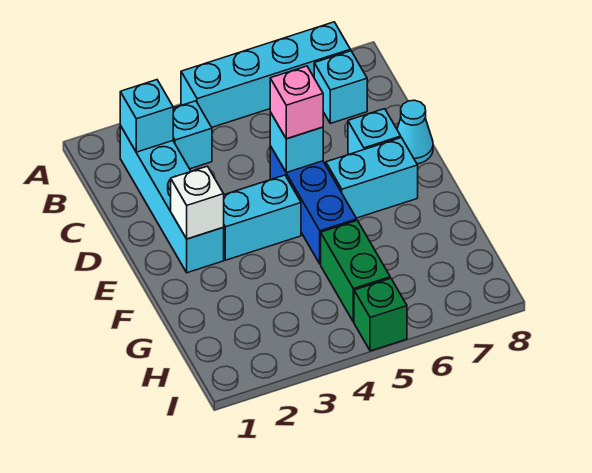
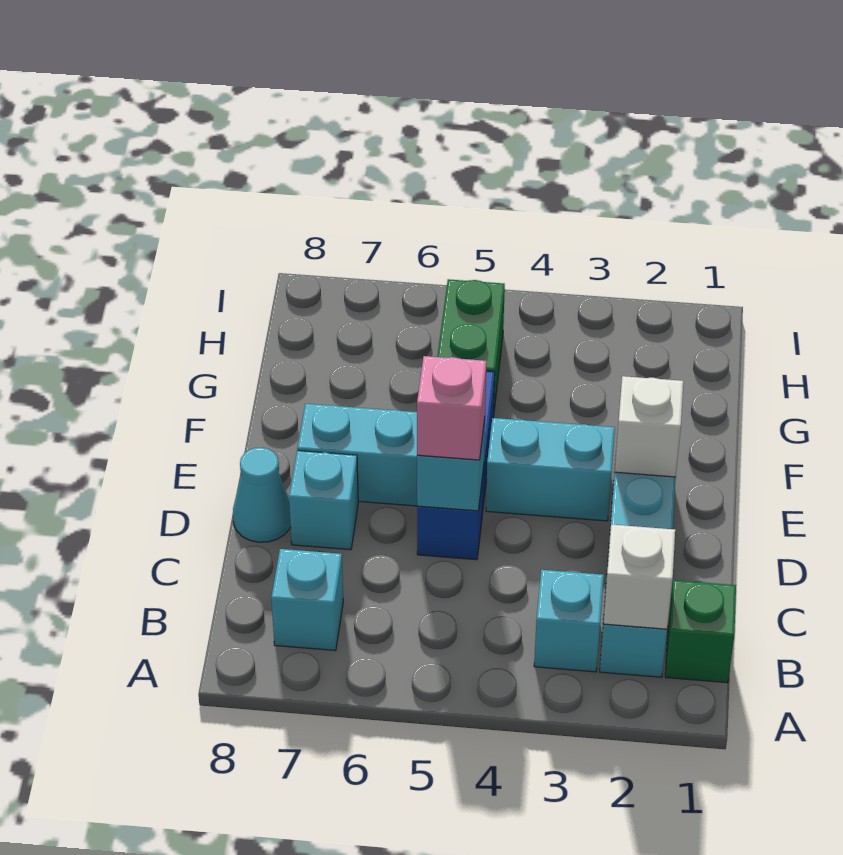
cyan brick A4:A7 level 1 -> none
cyan brick B2 level 2 -> white brick B2 level 2
green brick I5 level 1 -> green brick B1 level 1

